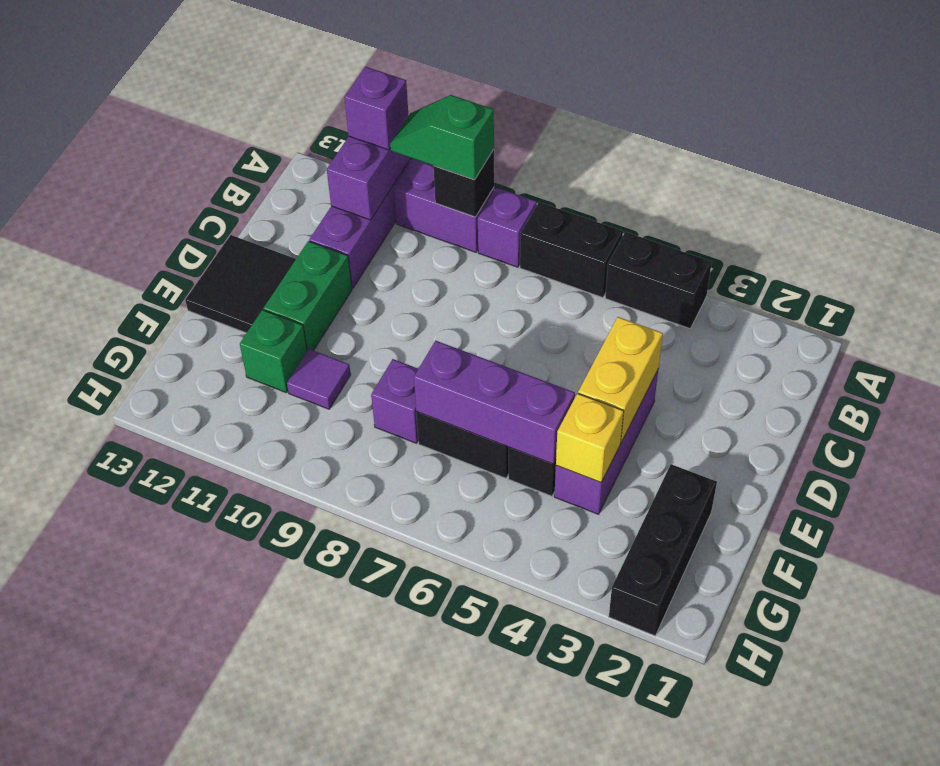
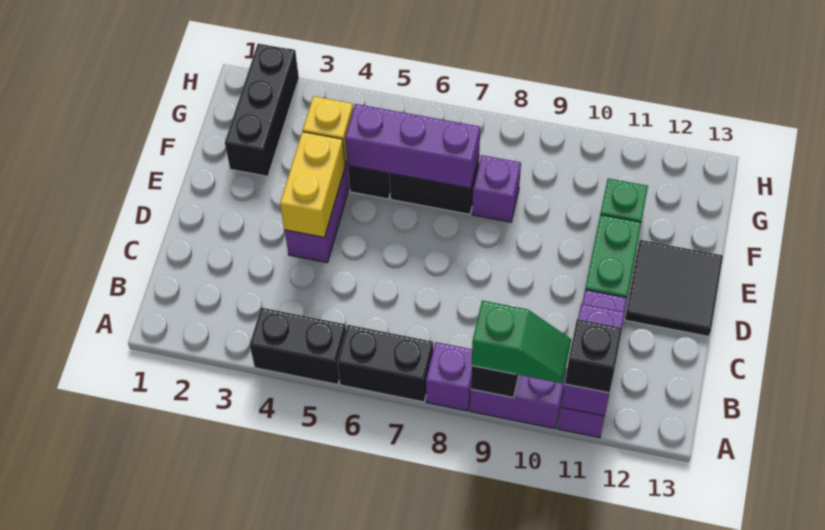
purple brick A11 level 3 -> black brick A11 level 3
purple tile F10 level 1 -> none

